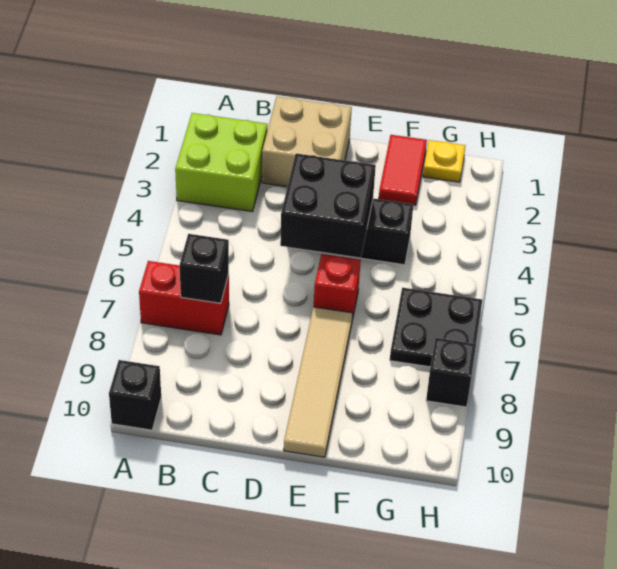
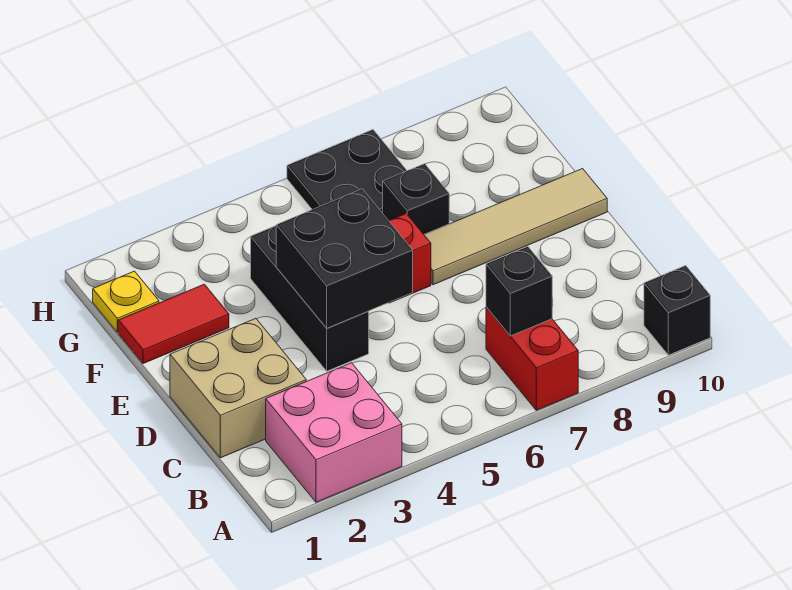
lime brick A2:B3 level 1 -> pink brick A2:B3 level 1
black brick H8 level 1 -> black brick F7 level 1

